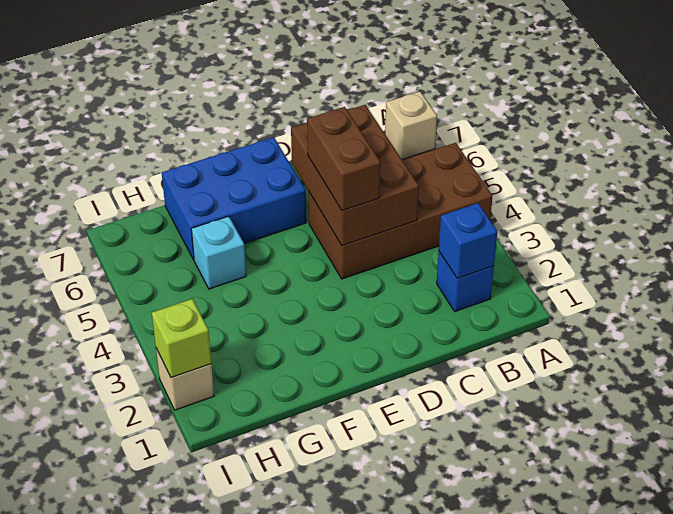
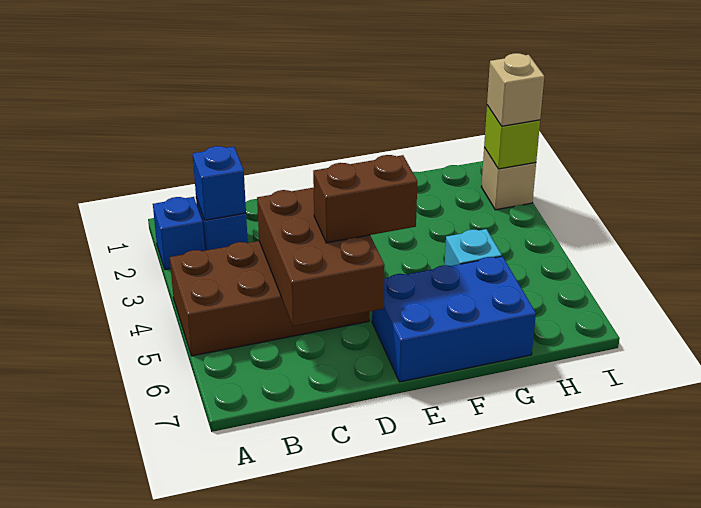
none -> blue brick A2 level 1
tan brick A7 level 1 -> tan brick I2 level 3
brown brick D4:D5 level 3 -> brown brick D5:E5 level 3

